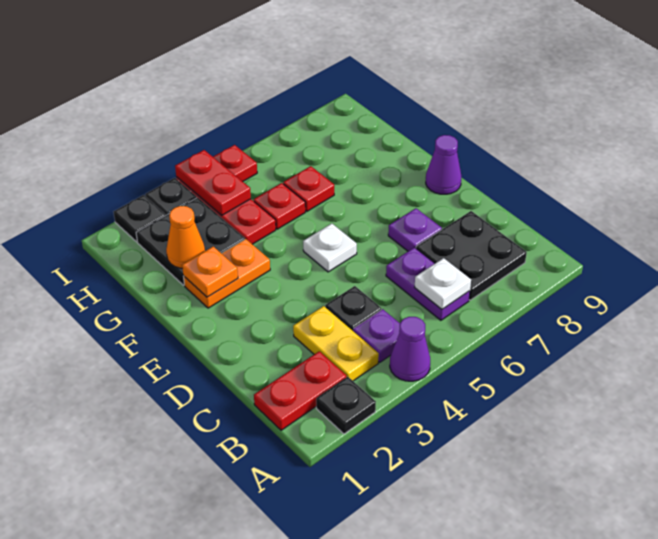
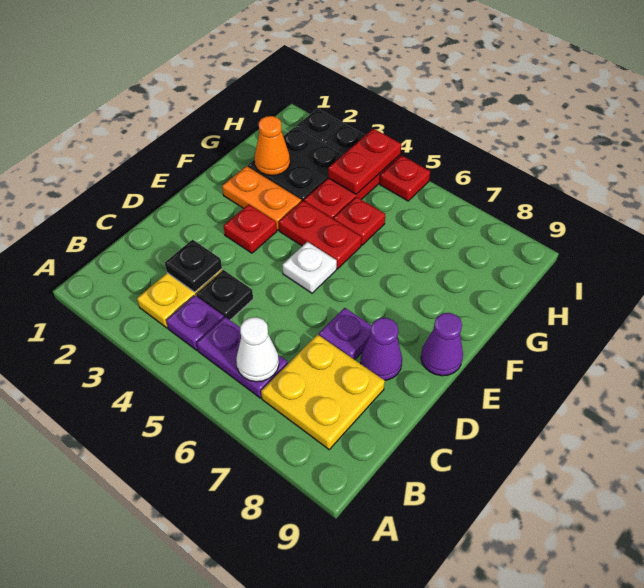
black plate A2 level 1 -> black plate C3 level 2
purple cone A4 level 1 -> purple cone D8 level 1
red plate B1:B2 level 1 -> red plate F4:F5 level 1
purple plate B6:C6 level 1 -> purple plate B5:B6 level 1
white plate B6 level 2 -> white cone B6 level 2
black plate B7:C8 level 1 -> yellow plate B7:C8 level 1
orange plate F2 level 2 -> none
red plate G6 level 1 -> red plate E3 level 1

